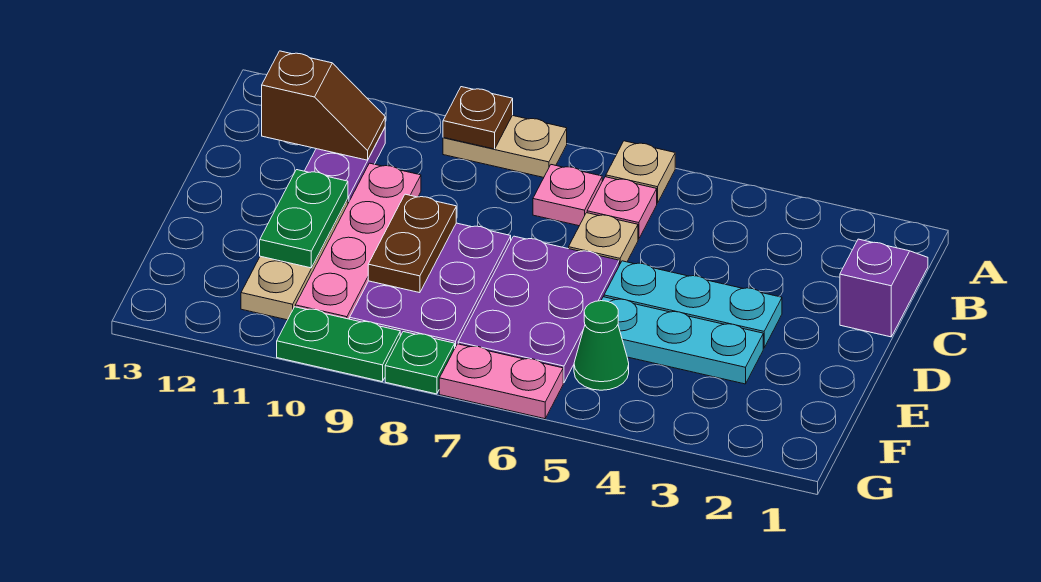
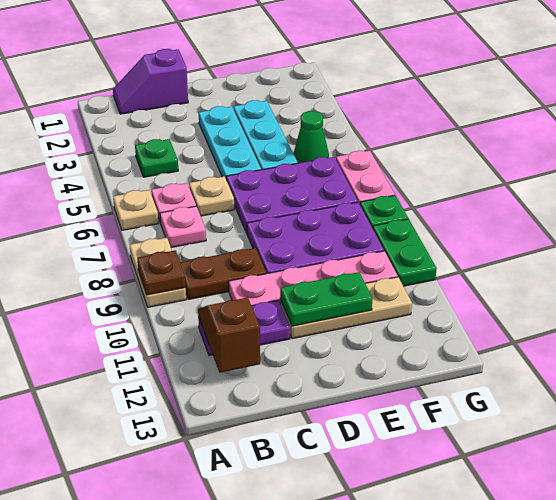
none -> green plate B4 level 1
brown plate D9:E9 level 2 -> brown plate B9:C9 level 1

